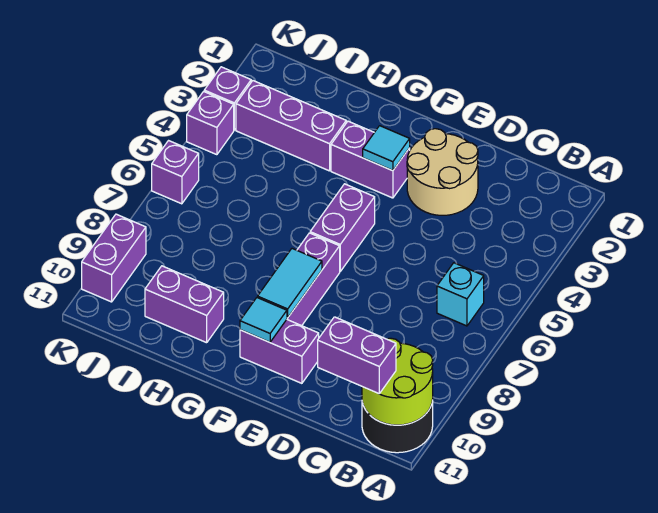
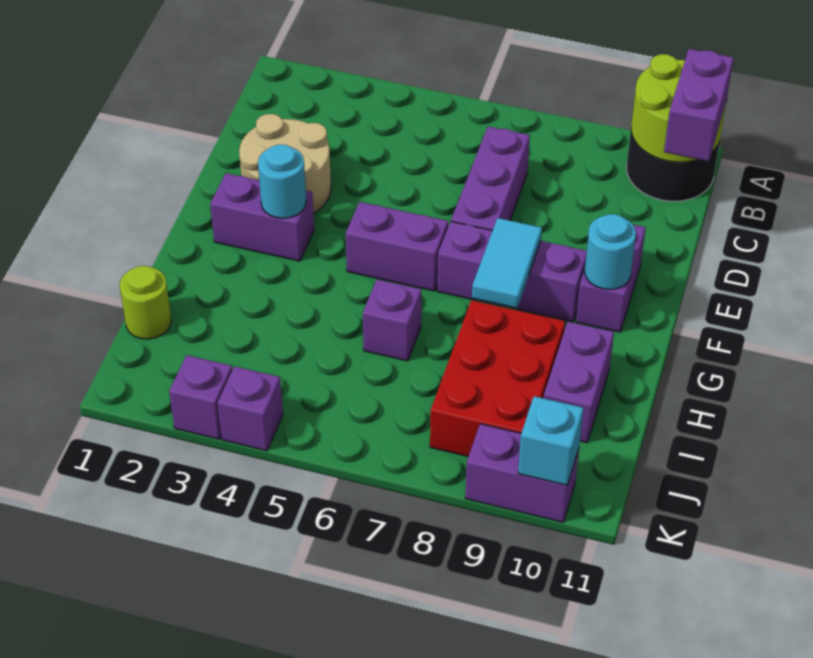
cyan brick B6 level 1 -> cyan brick K10 level 2
purple brick F3:G3 level 1 -> purple brick F2:F3 level 1
cyan tile F3 level 2 -> cyan round brick F3 level 2
cyan tile F8:F9 level 2 -> cyan tile F8:G8 level 2
cyan tile F10 level 2 -> cyan round brick F10 level 2
purple brick H3:J3 level 1 -> purple brick C7:E7 level 1
none -> red brick H8:J9 level 1
none -> lime round brick I1 level 1
purple brick K6 level 1 -> purple brick H6 level 1

